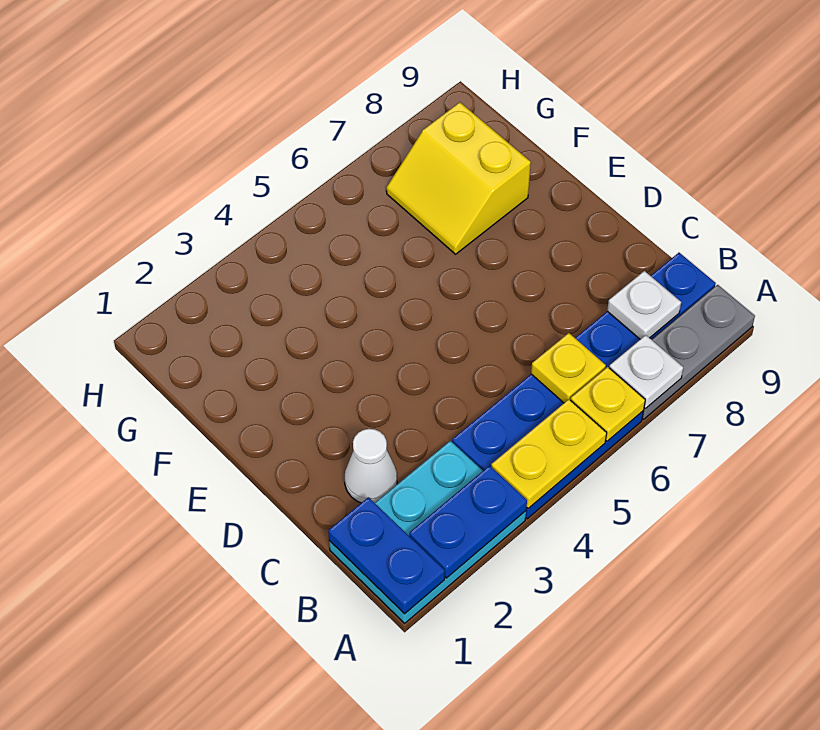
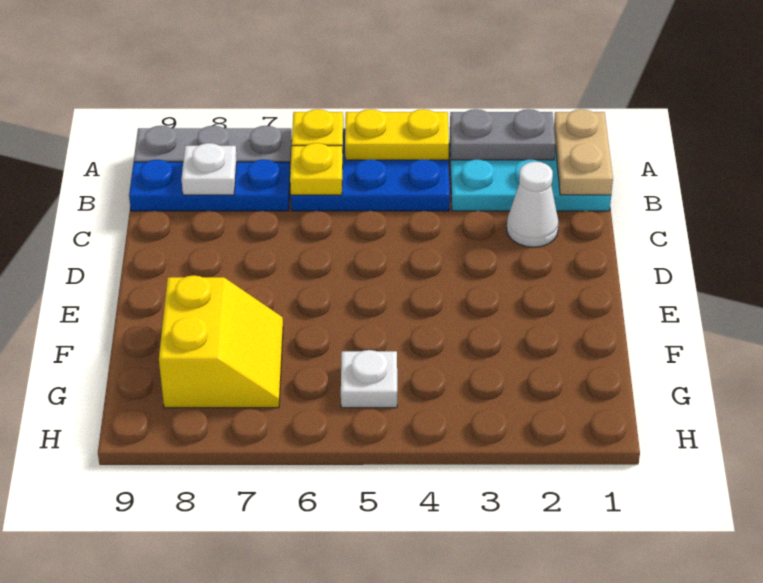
blue plate A1:B1 level 2 -> tan plate A1:B1 level 2
blue plate A2:A3 level 2 -> grey plate A2:A3 level 2
white plate A7 level 2 -> white plate G5 level 1

